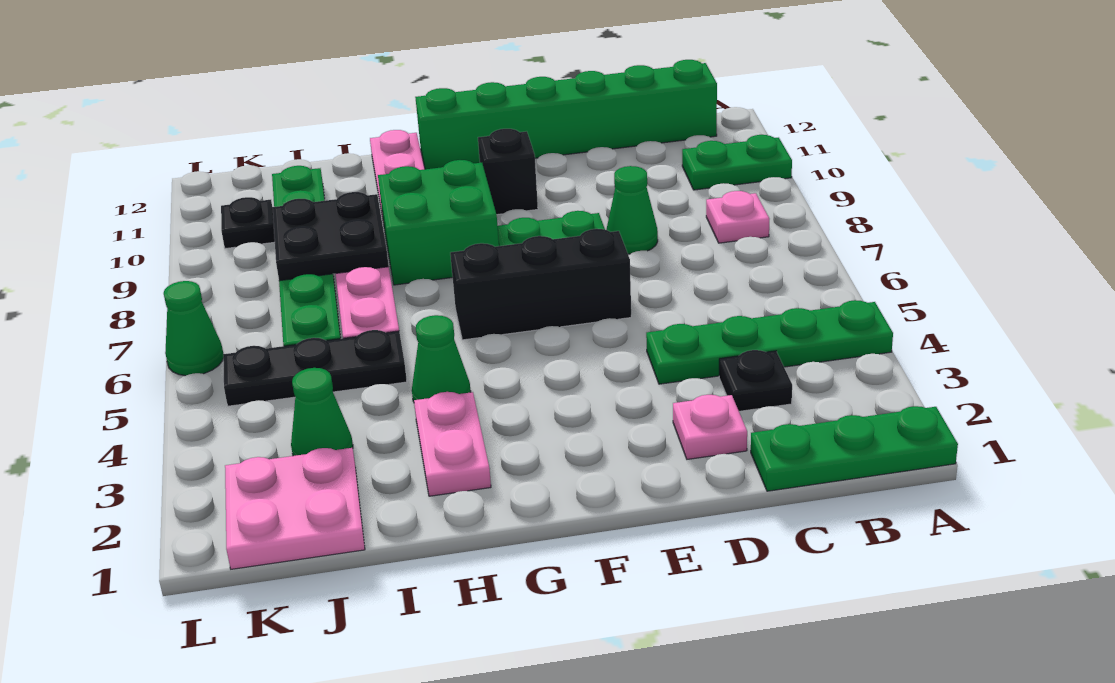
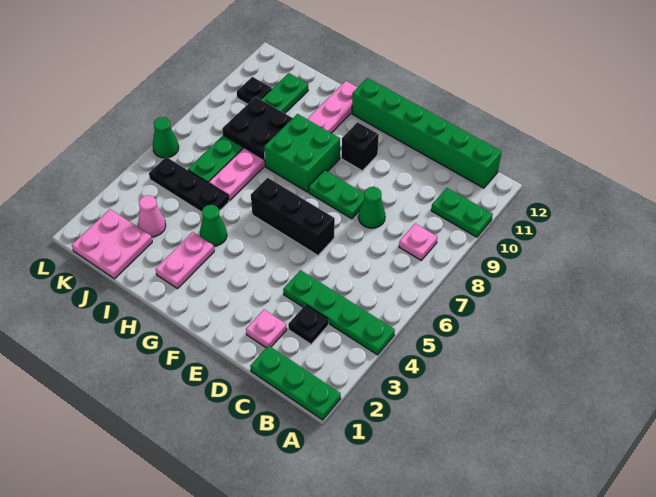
green cone J3 level 1 -> pink cone J3 level 1

